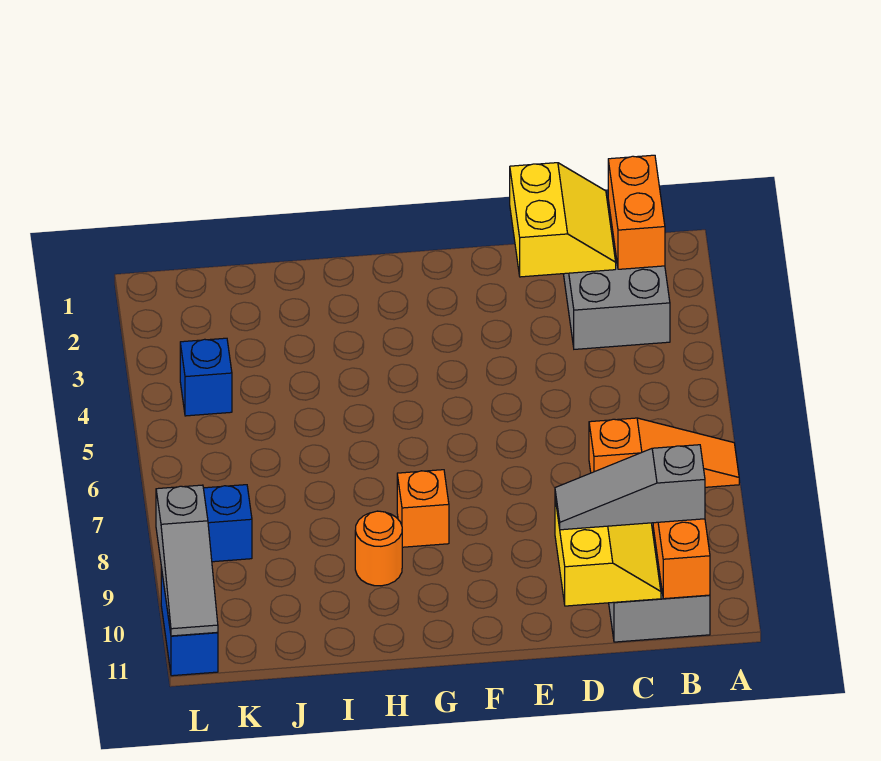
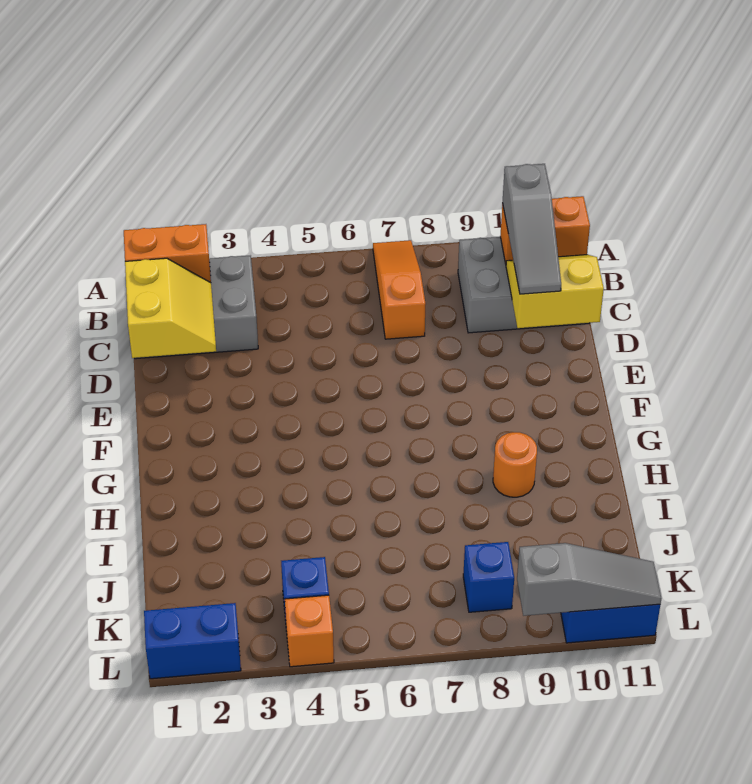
yellow slope C1:D2 level 2 top D -> yellow slope C1:D2 level 2 top 1
orange brick G8 level 1 -> orange brick L4 level 1
none -> blue brick L1:L2 level 1

